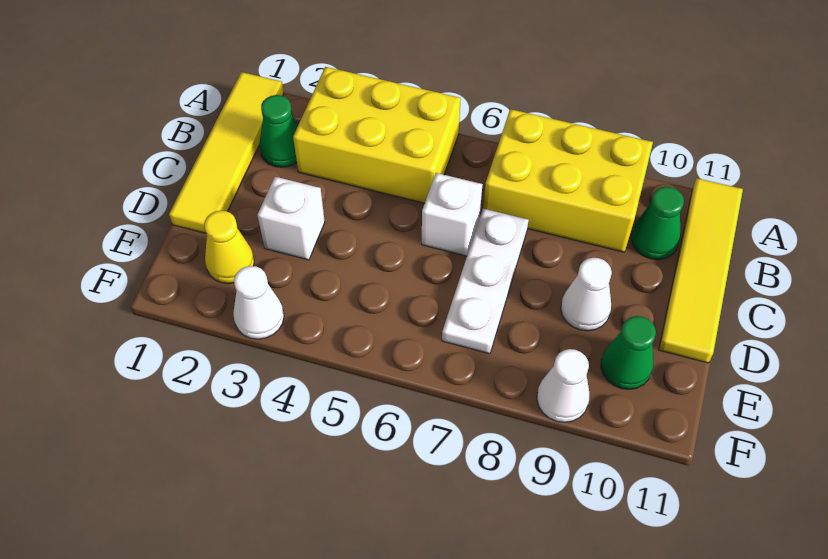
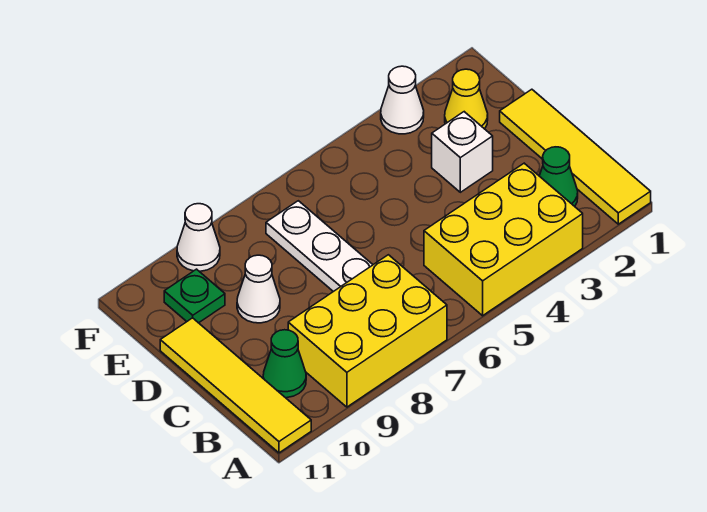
white brick C6 level 1 -> none
green cone E10 level 1 -> green plate E10 level 1

